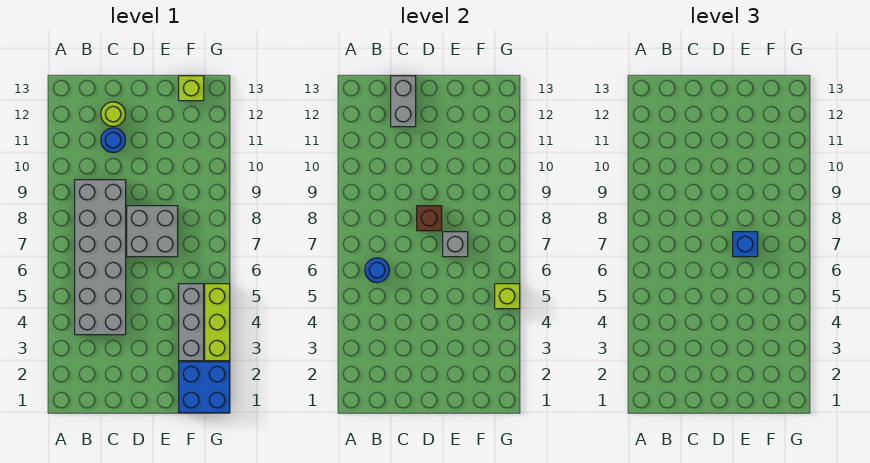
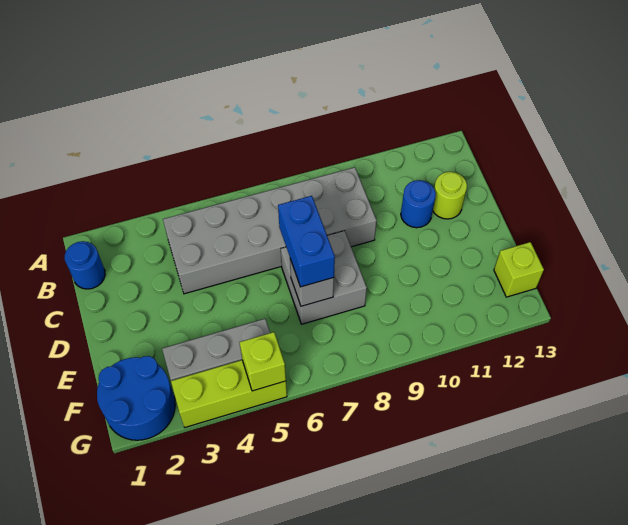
blue round brick B6 level 2 -> blue round brick B1 level 1
grey brick C12:C13 level 2 -> none
brown brick D8 level 2 -> none
blue brick E7 level 3 -> blue brick D7:E7 level 3
blue brick F1:G2 level 1 -> blue round brick F1:G2 level 1

